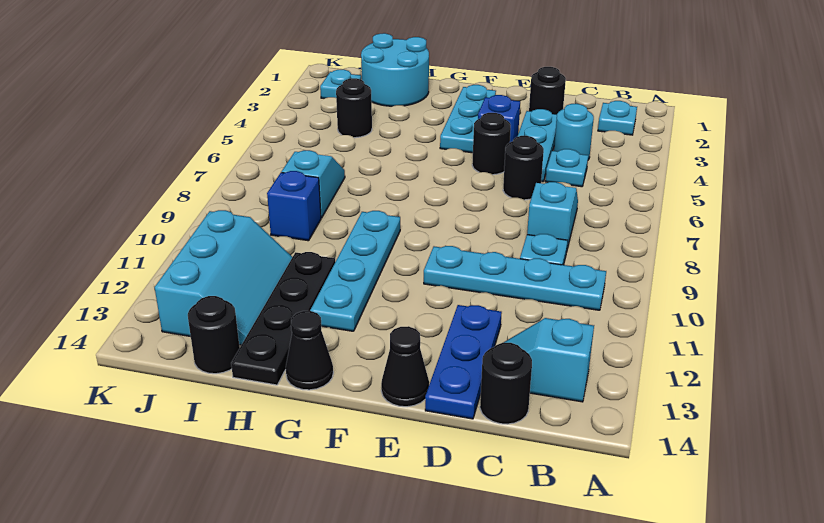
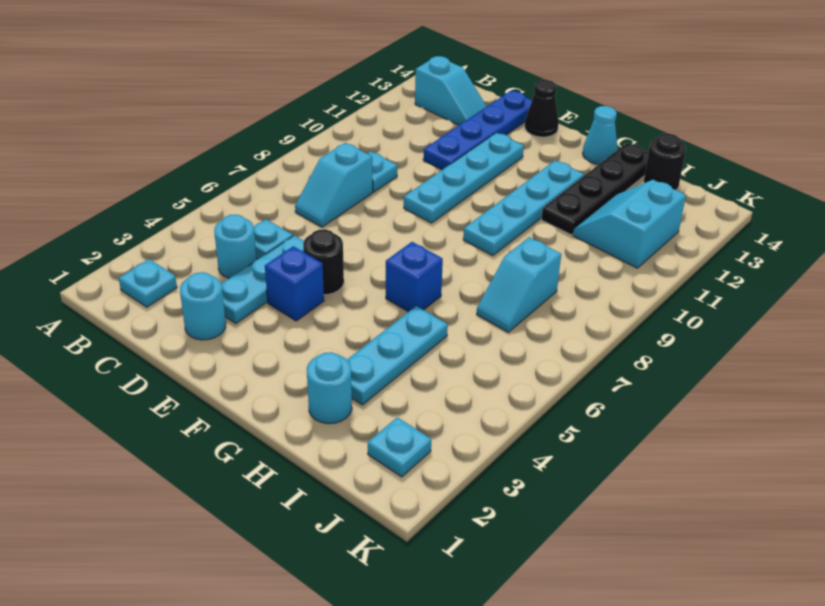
cyan plate B10:E10 level 1 -> cyan plate E9:E12 level 1
black round brick C14 level 1 -> none
black round brick D2 level 1 -> cyan round brick D2 level 1
black round brick D6 level 1 -> none
blue plate D12:D14 level 1 -> blue plate D11:D14 level 1
cyan plate F2:F4 level 1 -> cyan plate H3:H5 level 1
black cone G14 level 1 -> cyan cone G14 level 1
cyan round brick H1:I2 level 1 -> cyan round brick H2 level 1
black round brick I4 level 1 -> none
blue brick I9 level 1 -> blue brick G6 level 1
cyan slope I11:J13 level 1 top J -> cyan slope I11:J12 level 1 top J

